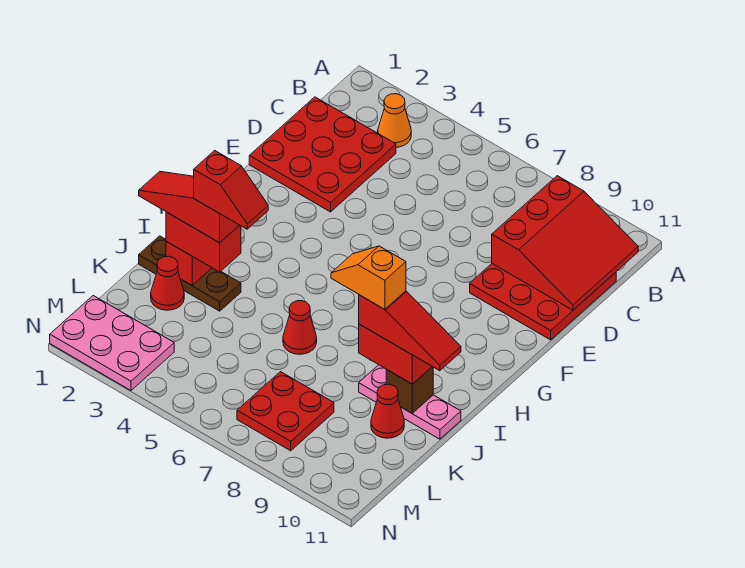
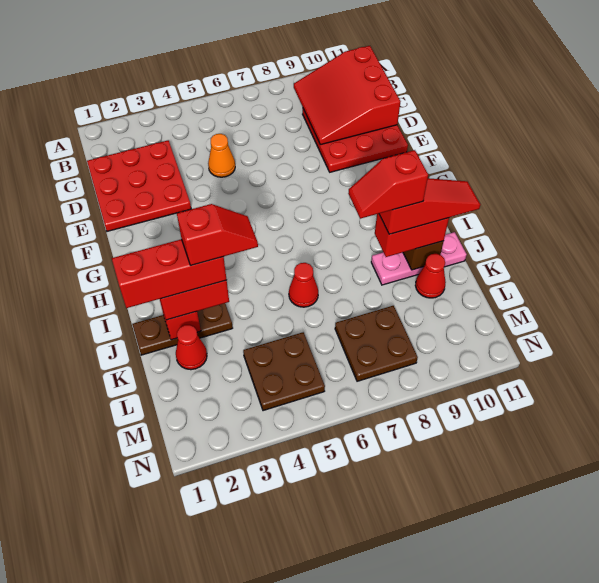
orange cone B3 level 1 -> orange cone D5 level 1
red slope B9:D11 level 2 top 9 -> red slope B9:D11 level 2 top 11
red slope J1:J3 level 4 top 3 -> red brick J1:J3 level 4
orange slope J8:J9 level 5 top 9 -> red slope J8:J9 level 5 top 9
none -> brown plate L4:M5 level 1
red plate L7:M8 level 1 -> brown plate L7:M8 level 1
pink plate M1:N3 level 1 -> none

